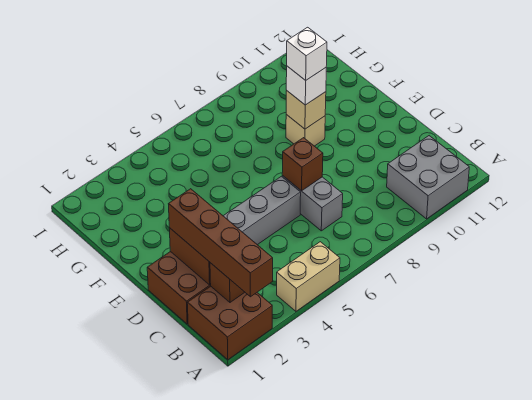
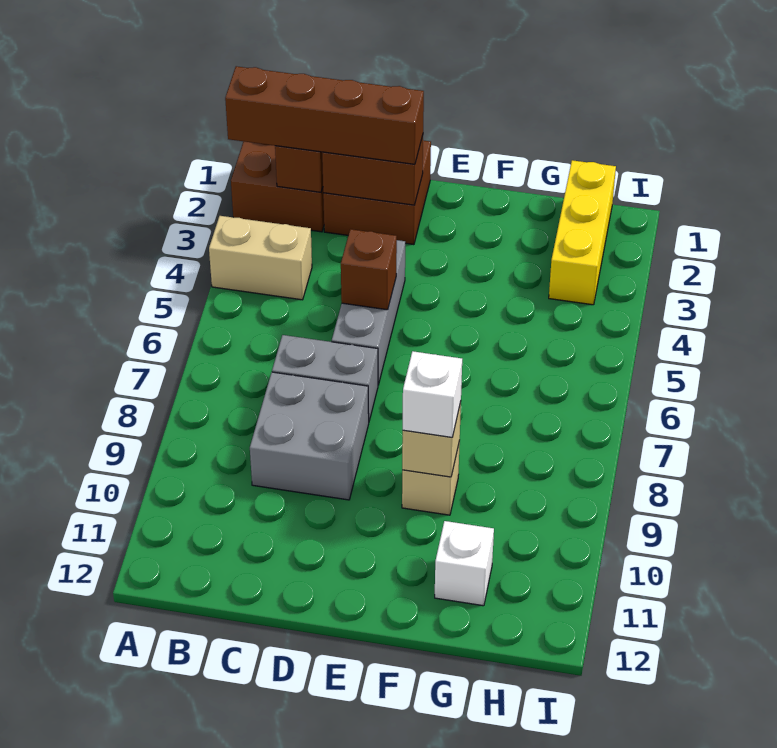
tan brick A4:A5 level 1 -> tan brick A4:B4 level 1
grey brick A10:B11 level 1 -> grey brick C8:D9 level 1
brown brick D7 level 2 -> brown brick D5 level 2
white brick F9 level 4 -> white brick G11 level 1
none -> yellow brick H1:H3 level 1

